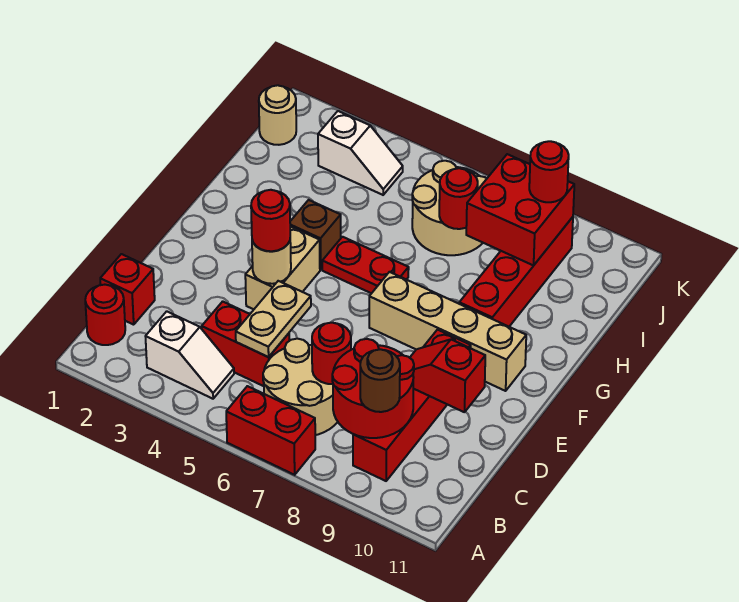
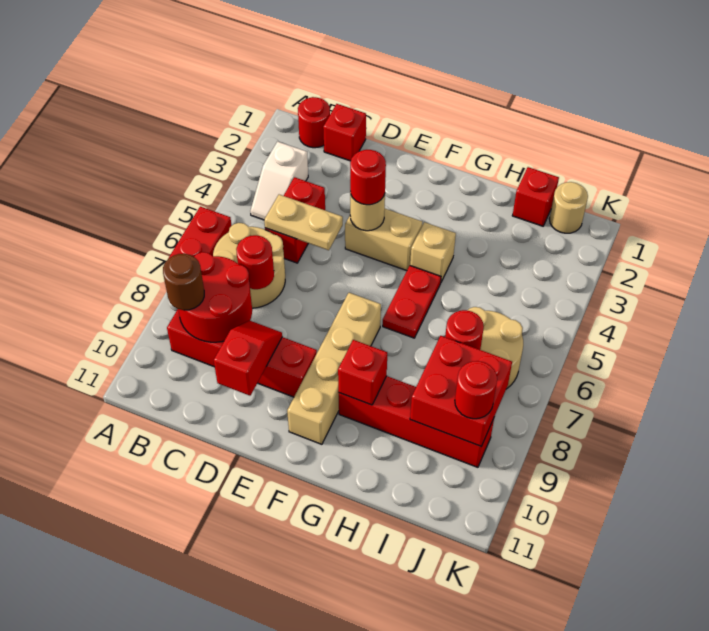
brown brick G4 level 1 -> tan brick G4 level 1
none -> red brick G9 level 2
none -> red brick I1 level 1
white slope J3:J4 level 1 top 3 -> none

